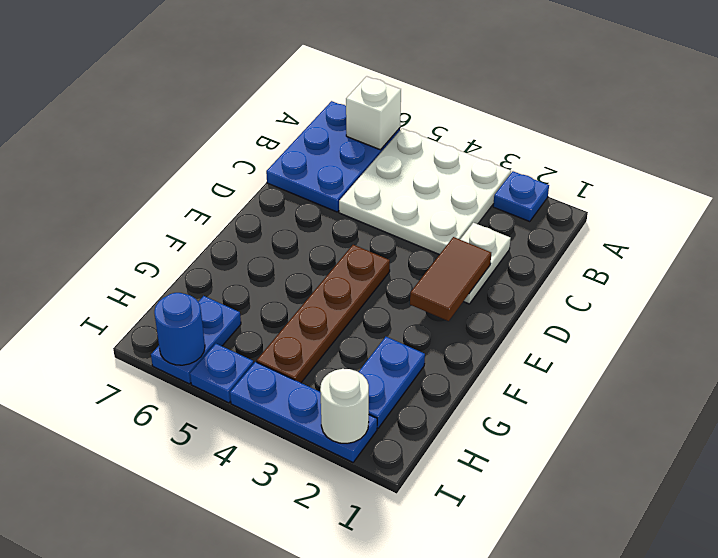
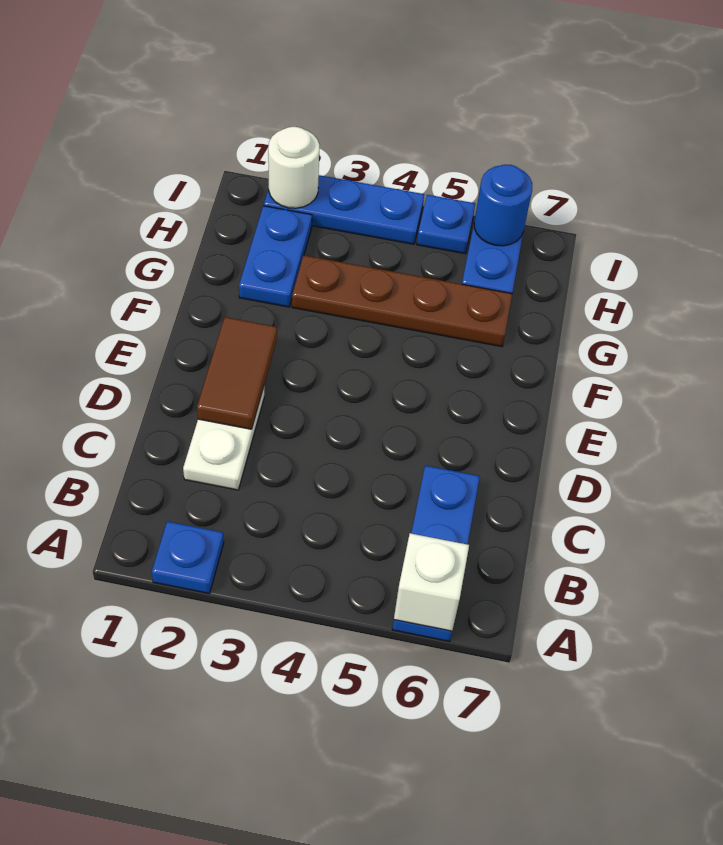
white plate A3:C5 level 1 -> none
blue plate A6:C7 level 1 -> blue plate A6:C6 level 1
brown plate E4:H4 level 1 -> brown plate G3:G6 level 1

